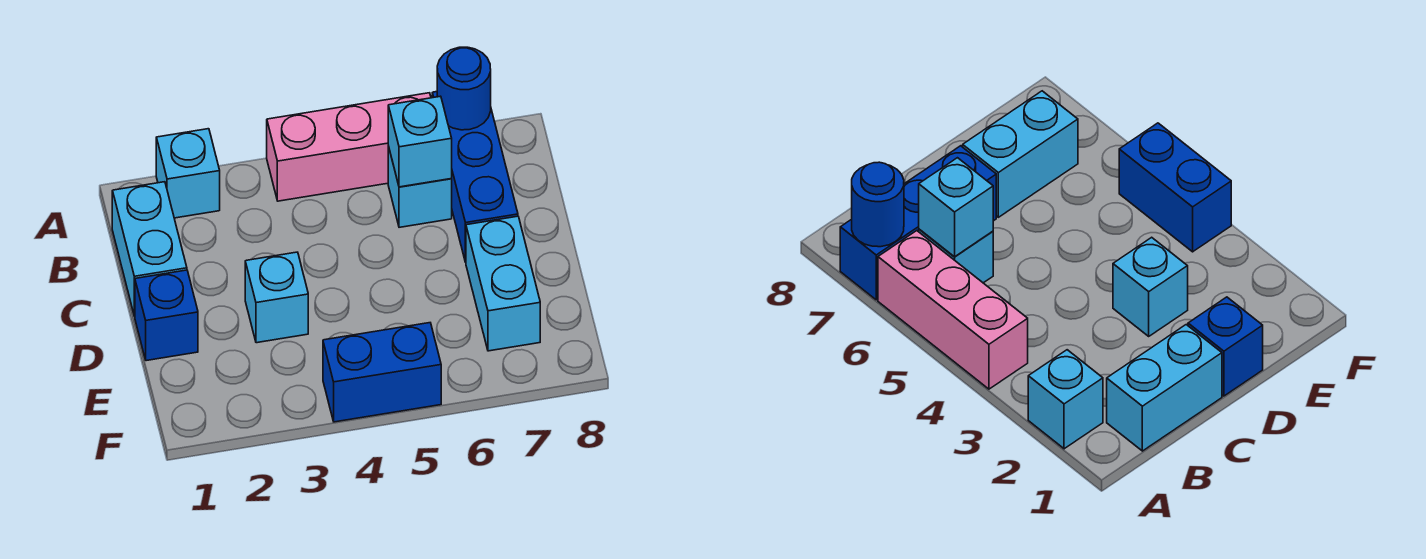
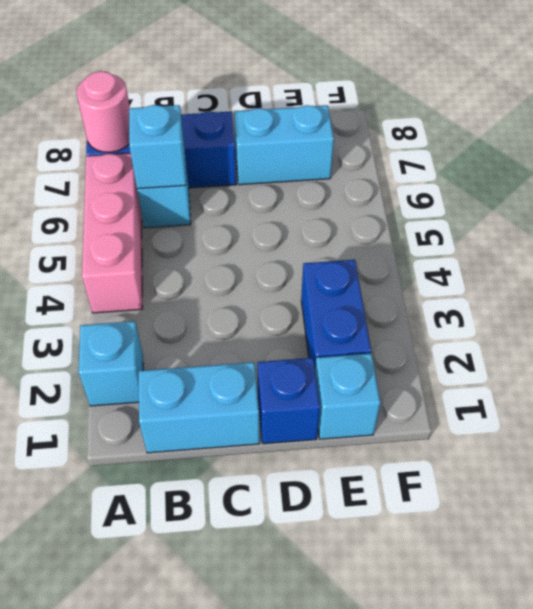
blue round brick A7 level 2 -> pink round brick A7 level 2
cyan brick D3 level 1 -> cyan brick E1 level 1
blue brick F4:F5 level 1 -> blue brick E2:E3 level 1

